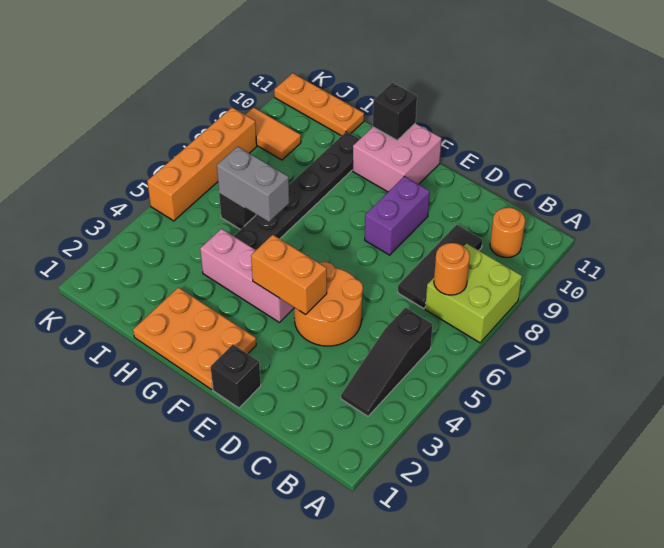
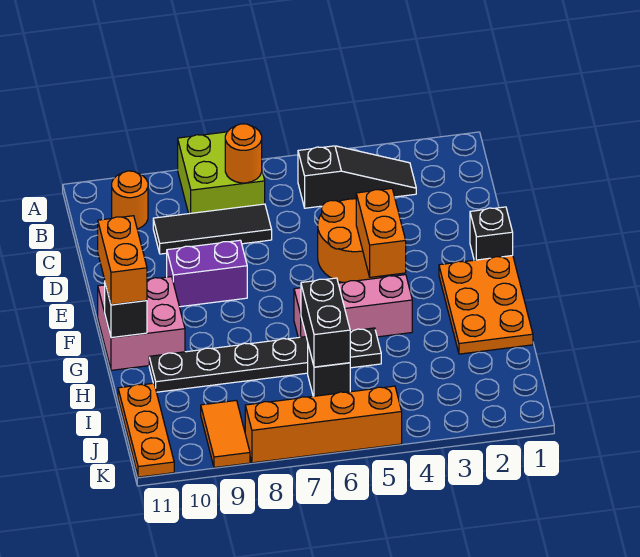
pink brick F4:H4 level 1 -> pink brick G4:G6 level 1
none -> orange brick F11:G11 level 3
grey brick H6:I6 level 2 -> black brick H6:I6 level 2

